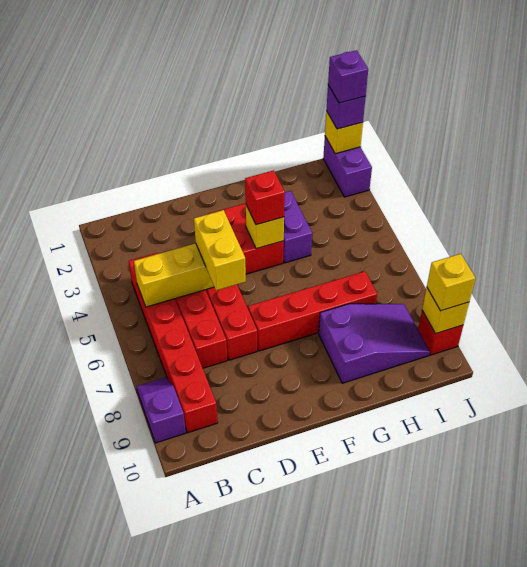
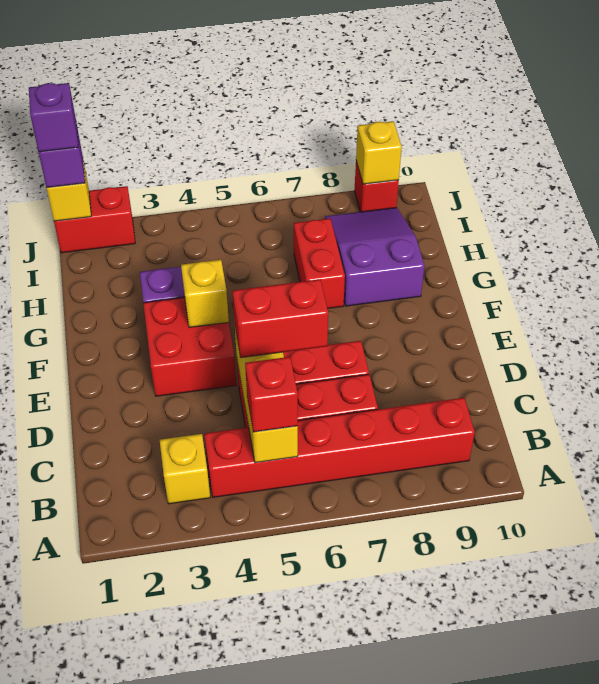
purple slope A8:A9 level 1 top 9 -> none
yellow brick D5:D6 level 3 -> red brick D5:D6 level 3
red brick E7:H7 level 1 -> red brick G7:H7 level 1
red brick F4 level 3 -> red brick B5 level 3
purple brick J1:J2 level 1 -> red brick J1:J2 level 1
yellow brick J9 level 3 -> yellow brick B3 level 1

